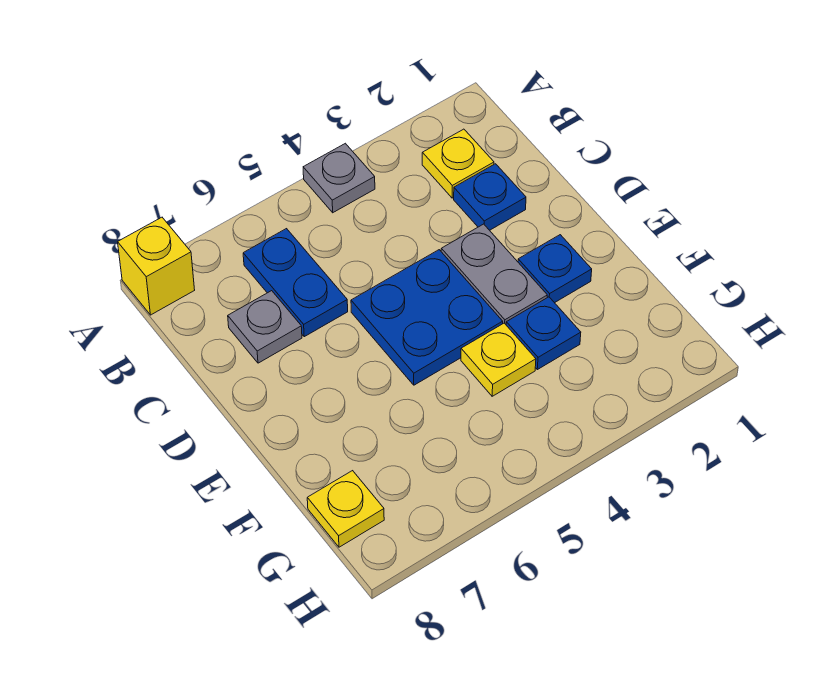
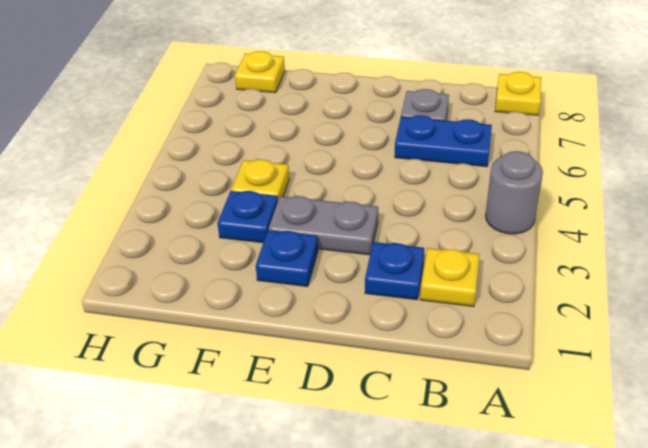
grey plate A4 level 1 -> grey round brick A4 level 1
yellow brick A8 level 1 -> yellow plate A8 level 1
blue plate D4:E5 level 1 -> none

